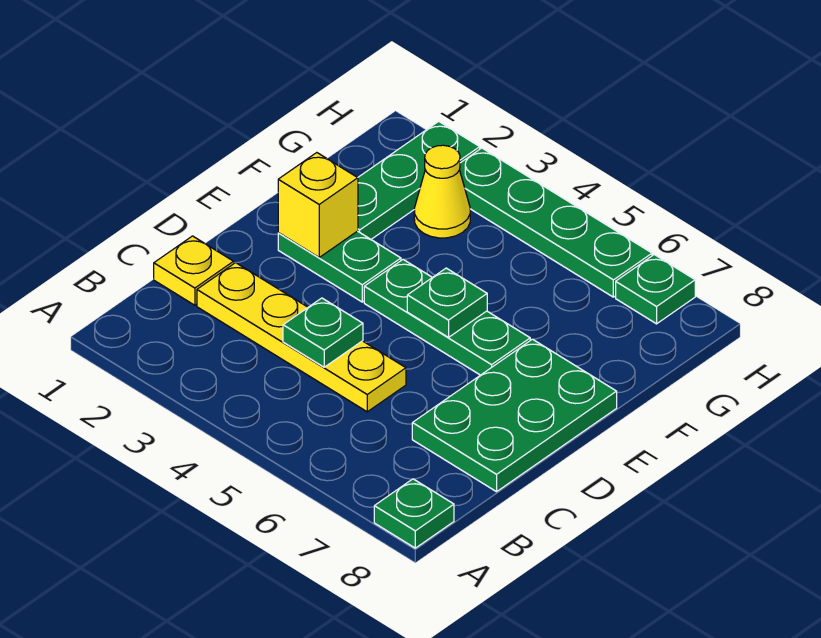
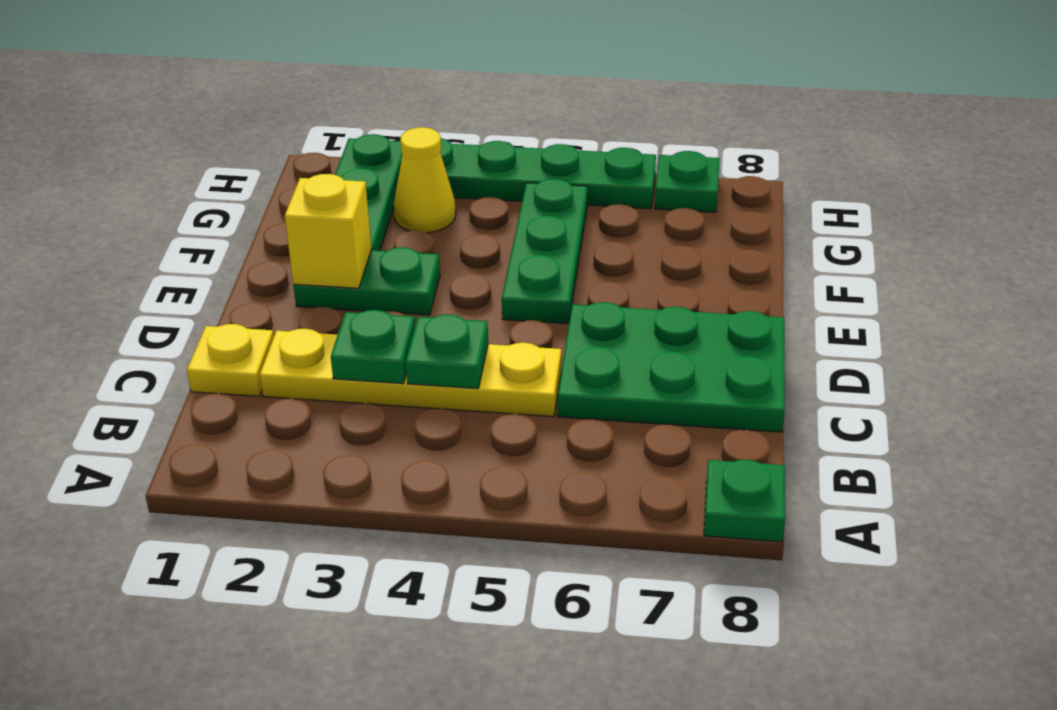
green plate C7:E8 level 1 -> green plate C6:D8 level 1
green plate E4:E6 level 1 -> green plate E5:G5 level 1
green plate E5 level 2 -> green plate C3 level 2

